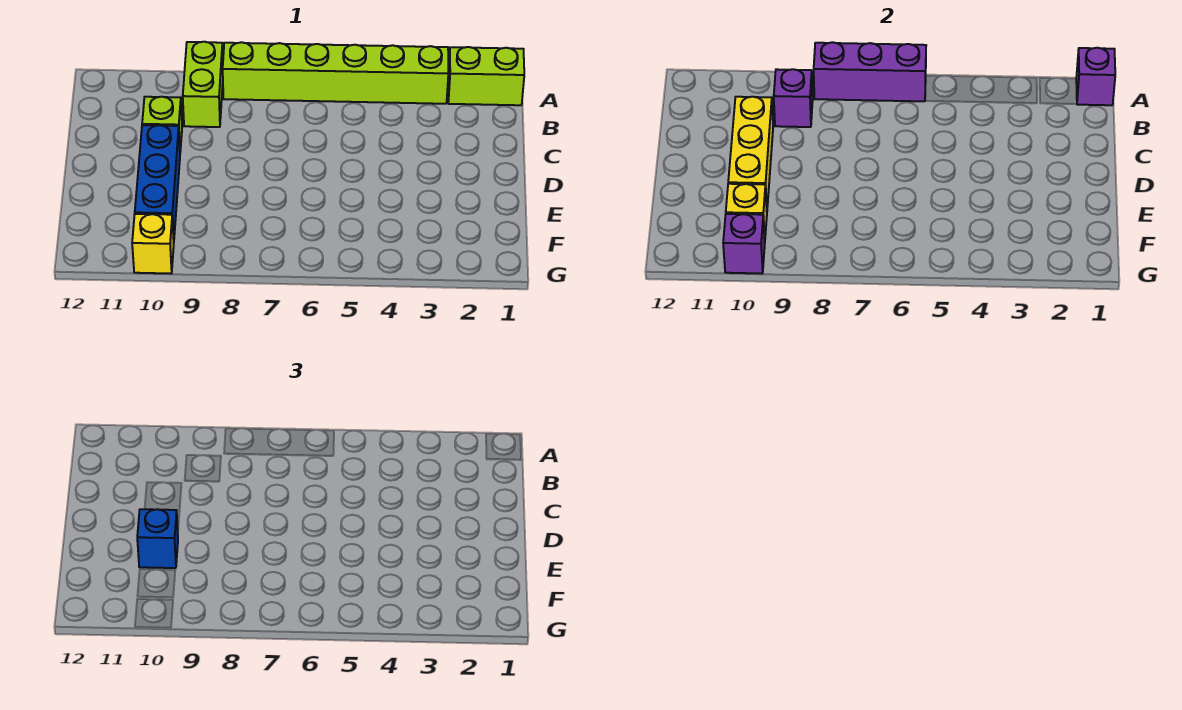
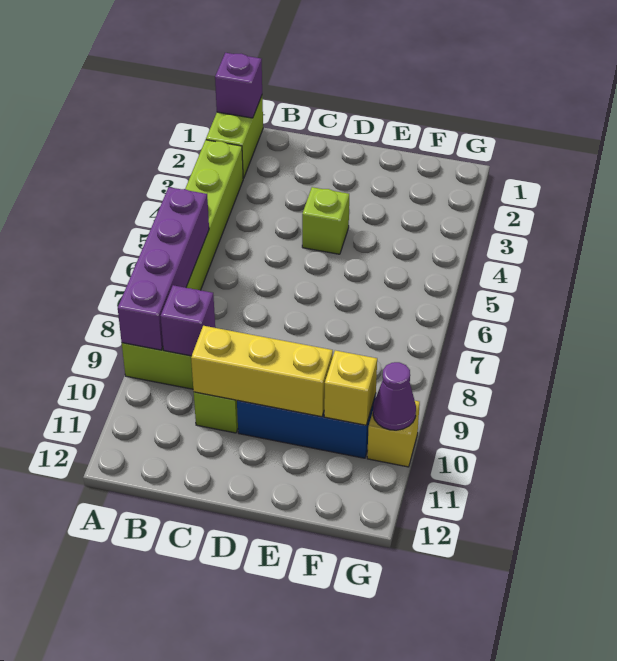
purple brick A6:A8 level 2 -> purple brick A6:A9 level 2
none -> lime brick D4 level 1
blue brick E10 level 3 -> none
purple brick G10 level 2 -> purple cone G10 level 2

